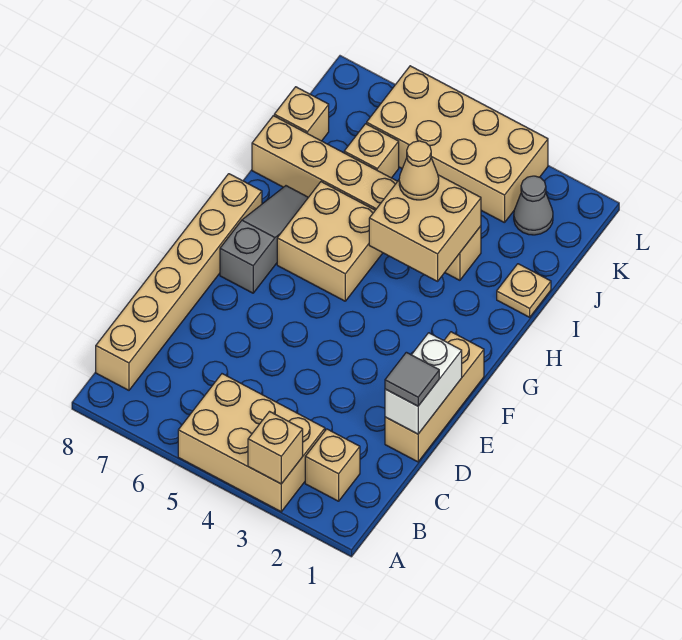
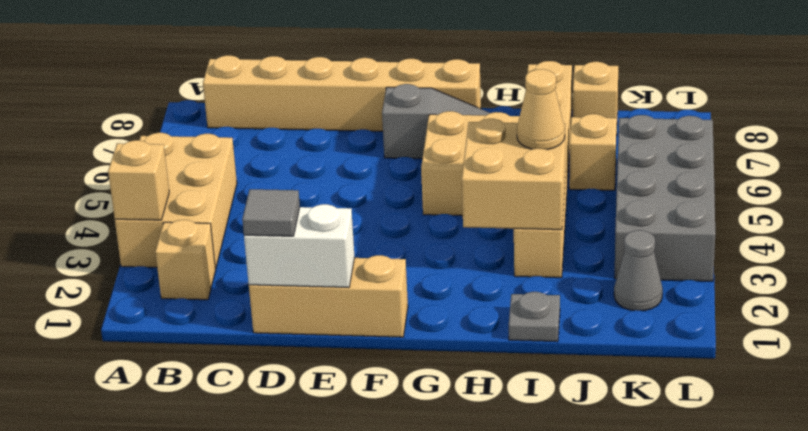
tan plate I1 level 1 -> grey plate I1 level 1
tan brick K3:L6 level 1 -> grey brick K3:L6 level 1

